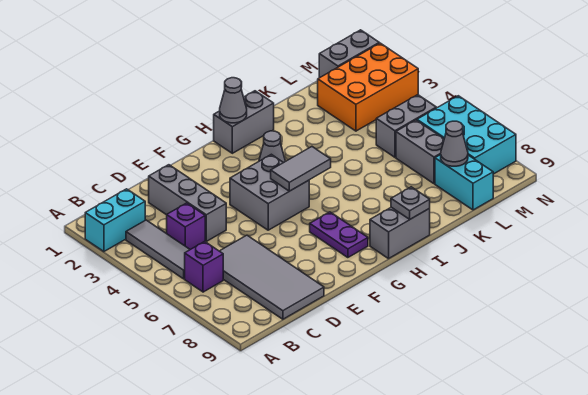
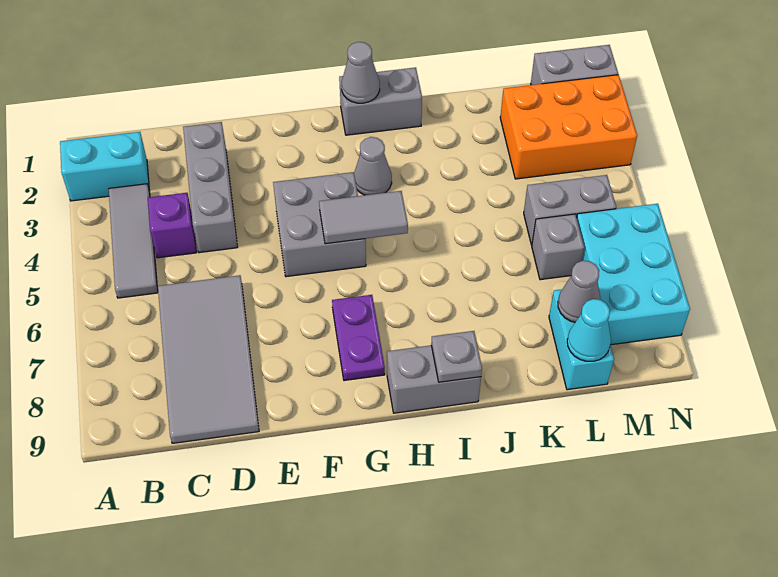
purple brick B6 level 1 -> none
grey brick L6:L7 level 1 -> grey brick L6 level 1
none -> cyan cone L9 level 2

